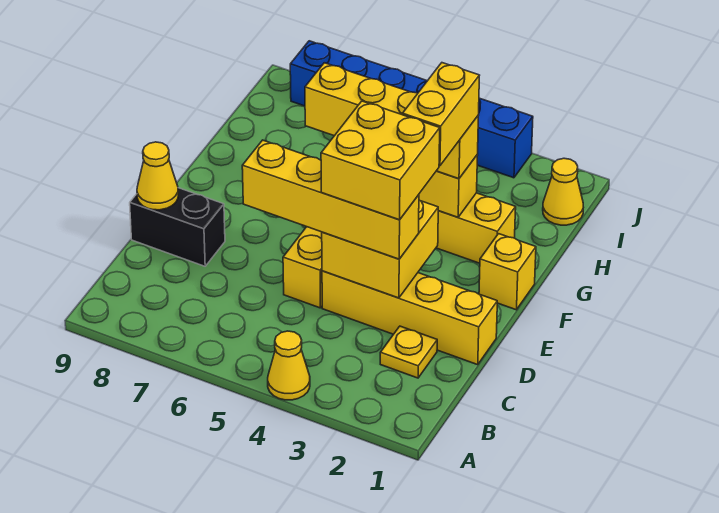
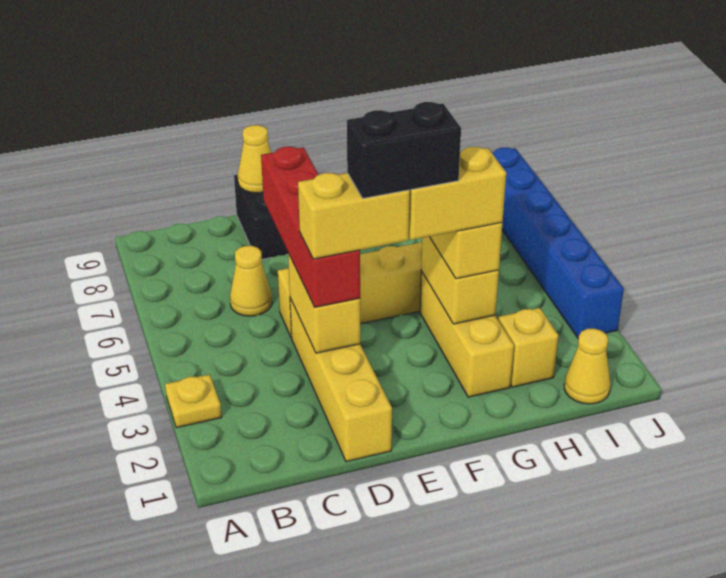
yellow cone A4 level 1 -> yellow cone C6 level 1
yellow plate C2 level 1 -> yellow plate A3 level 1
yellow brick D3:E4 level 2 -> yellow brick D3:D4 level 2
yellow brick D3:D6 level 3 -> red brick D3:D6 level 3
yellow brick D3:E4 level 4 -> yellow brick D3:E3 level 4
none -> black brick E3:F3 level 5
yellow brick F1 level 1 -> yellow brick H2 level 1

